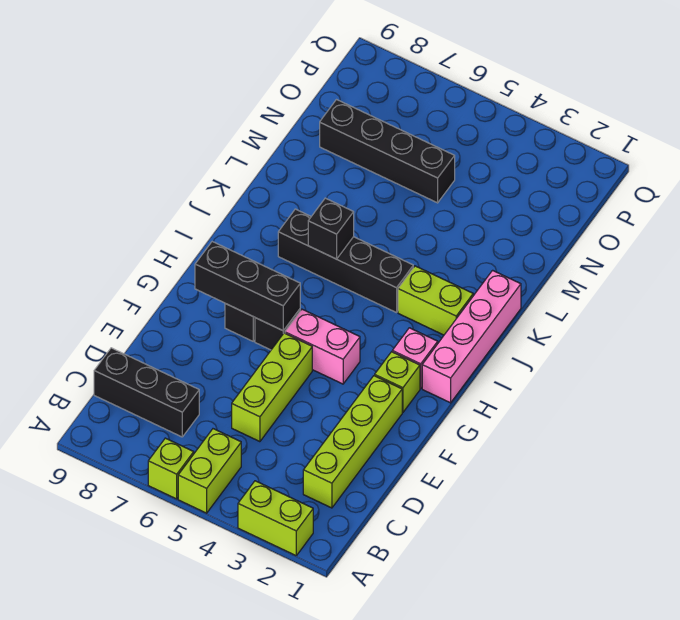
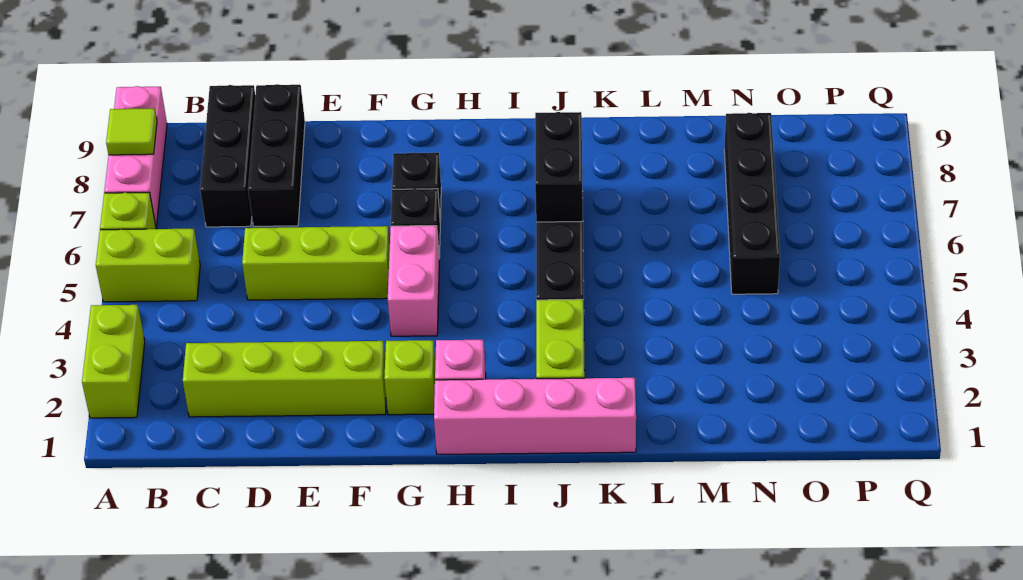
none -> pink brick A7:A9 level 1
none -> lime tile A8 level 2
black brick G6:G8 level 2 -> black brick D7:D9 level 1
black brick J6 level 2 -> black brick J6:J7 level 2

